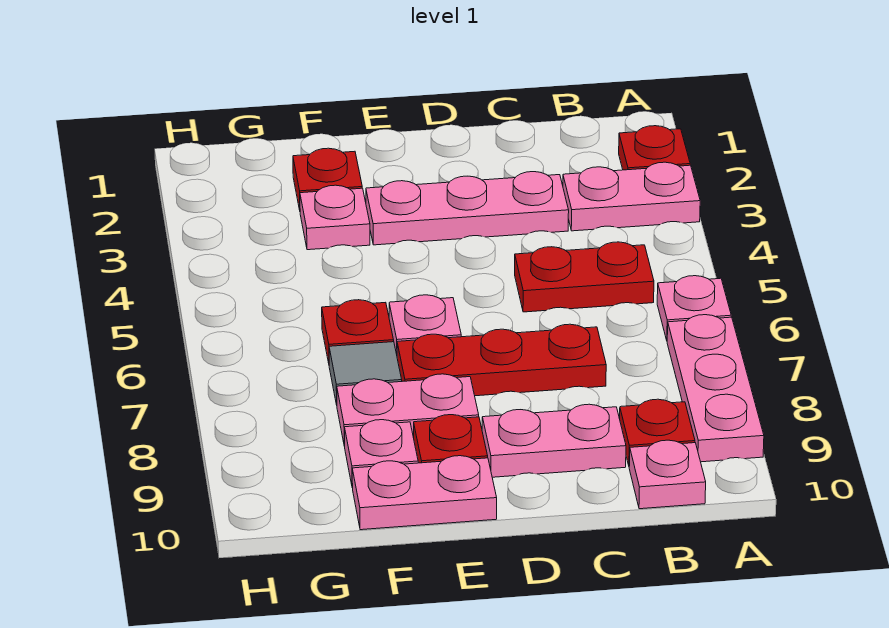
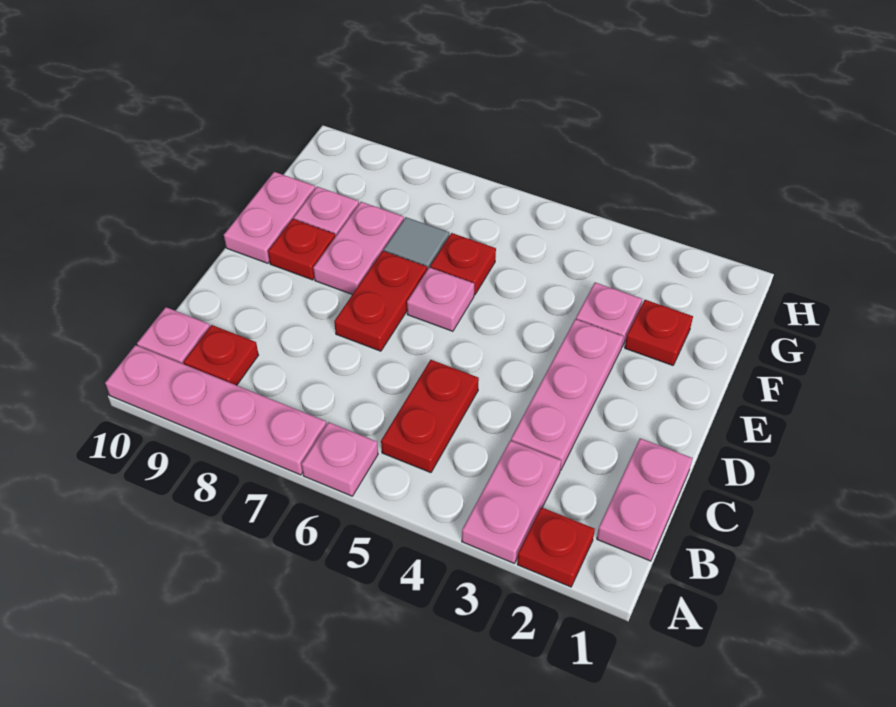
pink plate A7:A9 level 1 -> pink plate A7:A10 level 1
red plate C7:E7 level 1 -> red plate D7:E7 level 1
pink plate C9:D9 level 1 -> pink plate B1:C1 level 1

